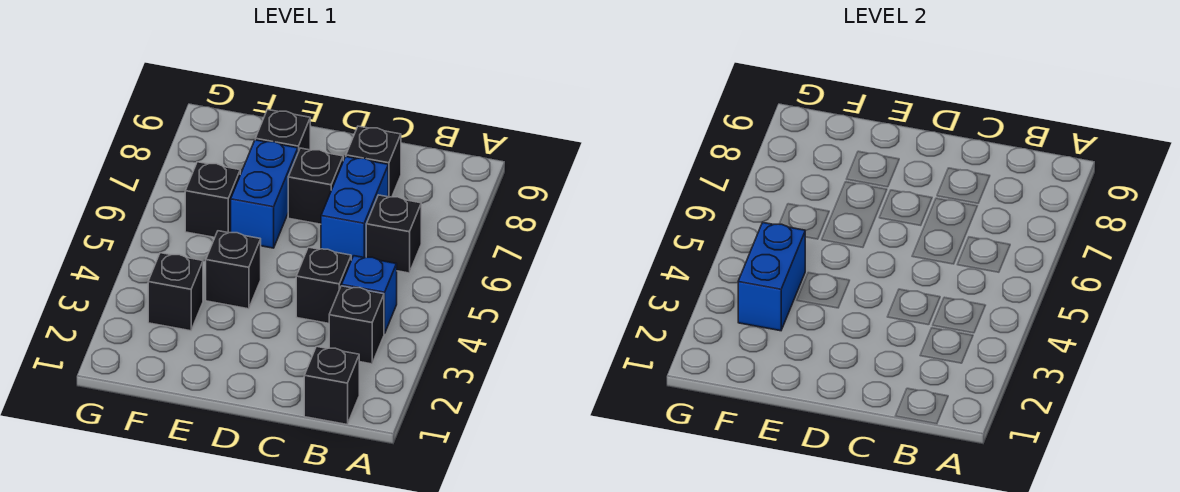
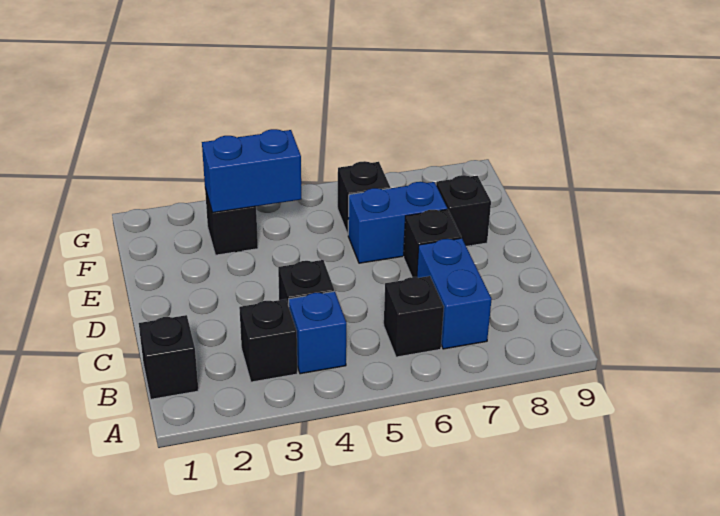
blue brick C6:C7 level 1 -> blue brick B7:C7 level 1
black brick C8 level 1 -> none
black brick E4 level 1 -> none

